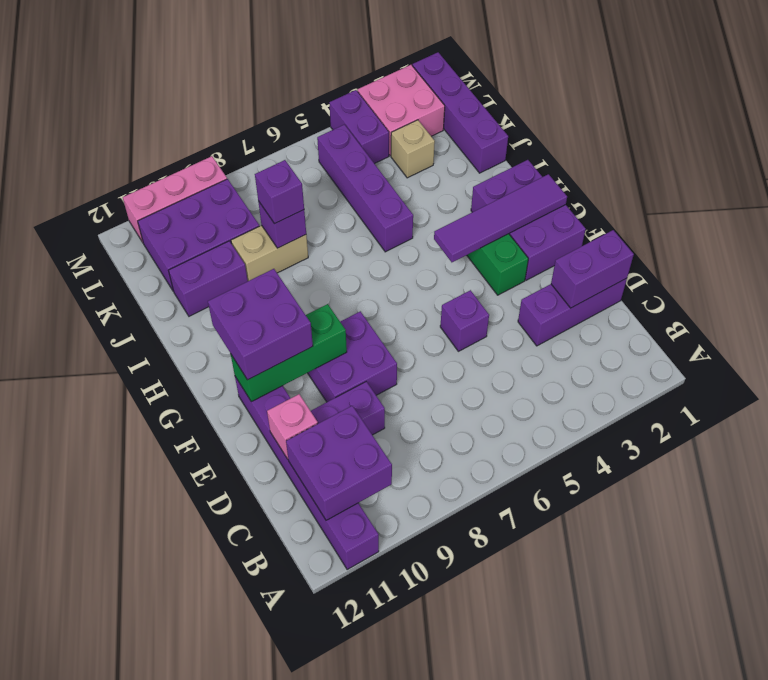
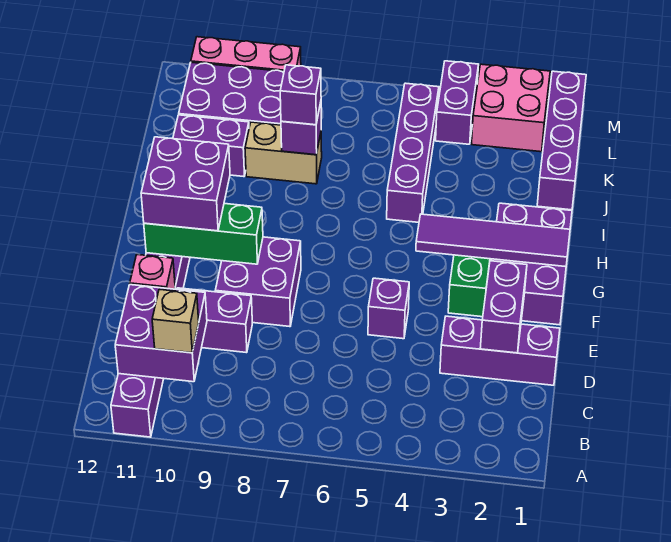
purple brick D1:D2 level 2 -> purple brick D2:E2 level 2
tan brick K3 level 1 -> tan brick B10 level 3

